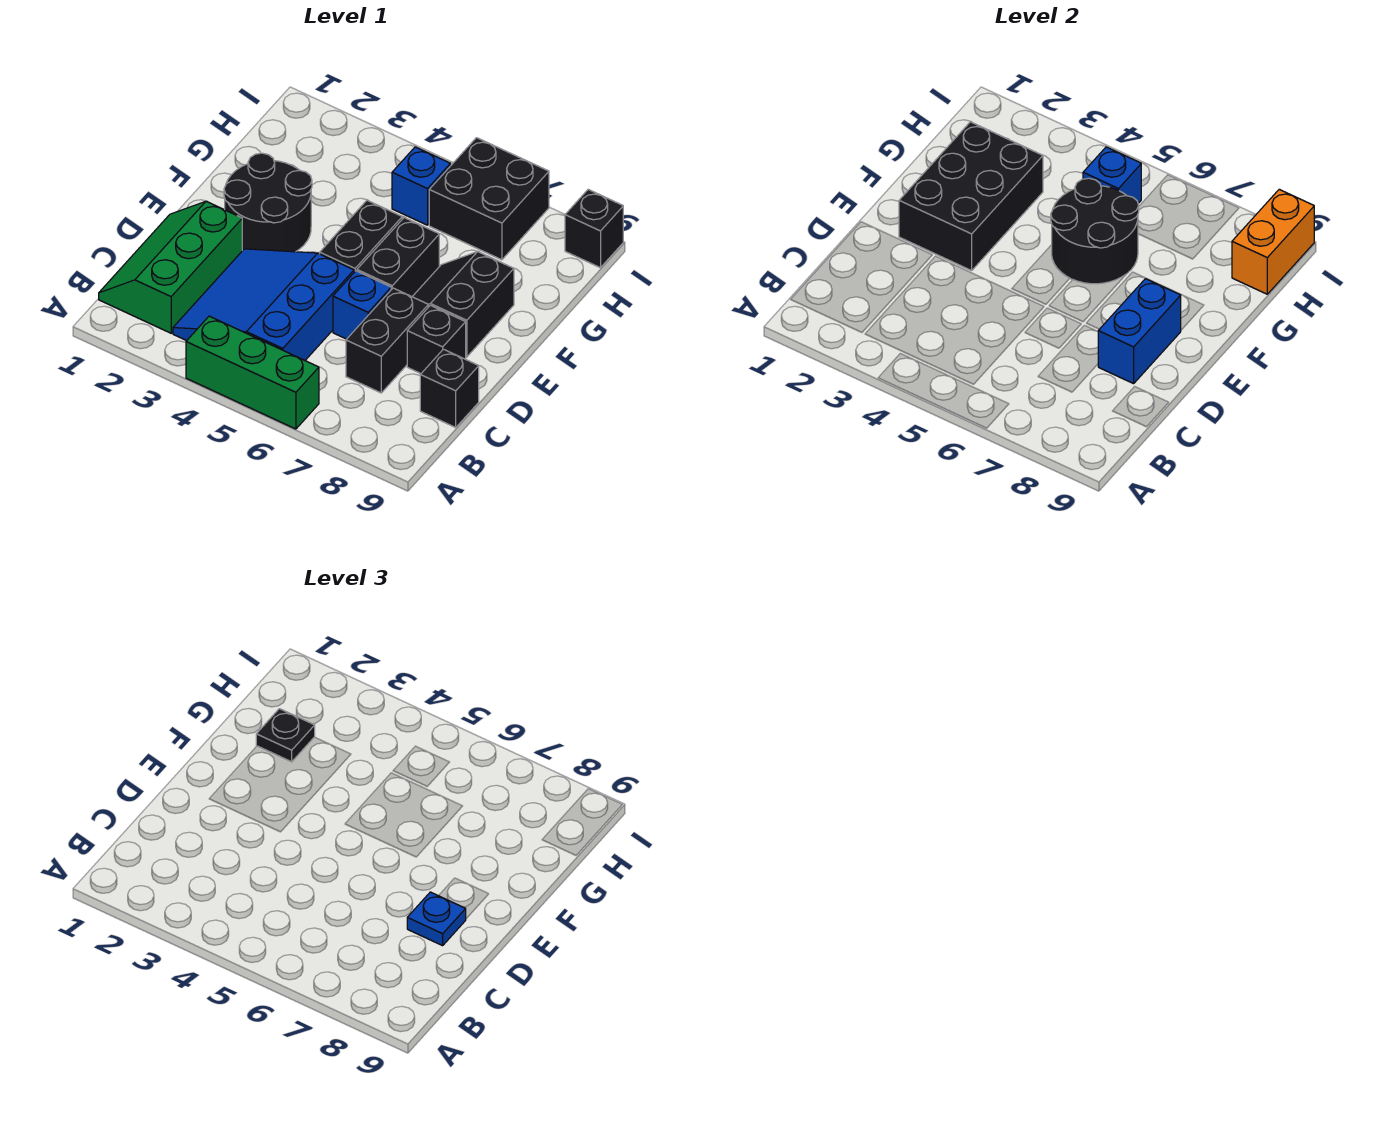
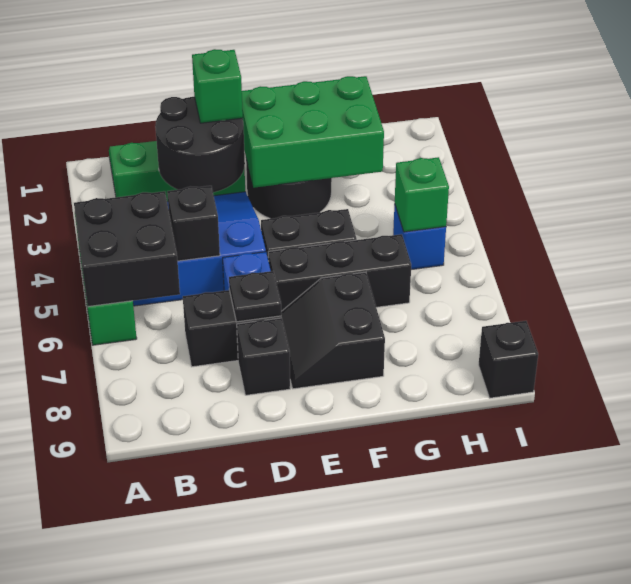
black brick C9 level 1 -> black brick C5 level 2
none -> green brick D2 level 3
blue brick D8:E8 level 2 -> none
blue plate D8 level 3 -> none
black brick E2:G3 level 2 -> green brick E2:G3 level 2
black brick E6:F6 level 1 -> black brick E6:G6 level 1
black slope E7:F8 level 1 top 8 -> black slope E7:F8 level 1 top F
black round brick F5:G6 level 2 -> black round brick C2:D3 level 2
black plate G2 level 3 -> black plate D7 level 2
blue brick H5 level 2 -> green brick H5 level 2
black brick H6:I7 level 1 -> black brick A5:B6 level 2
orange brick H9:I9 level 2 -> none

